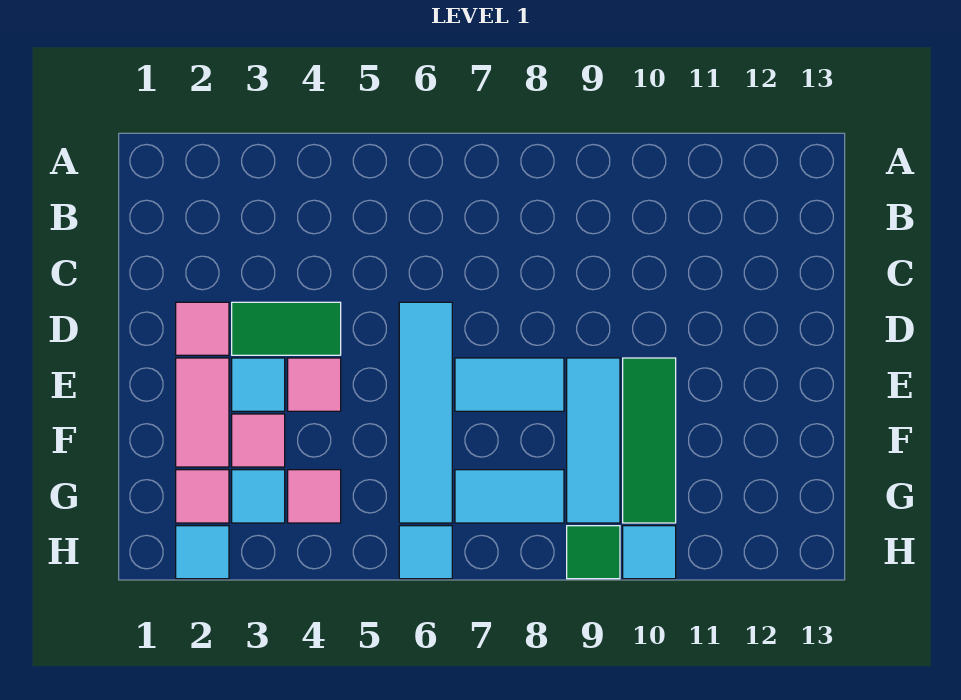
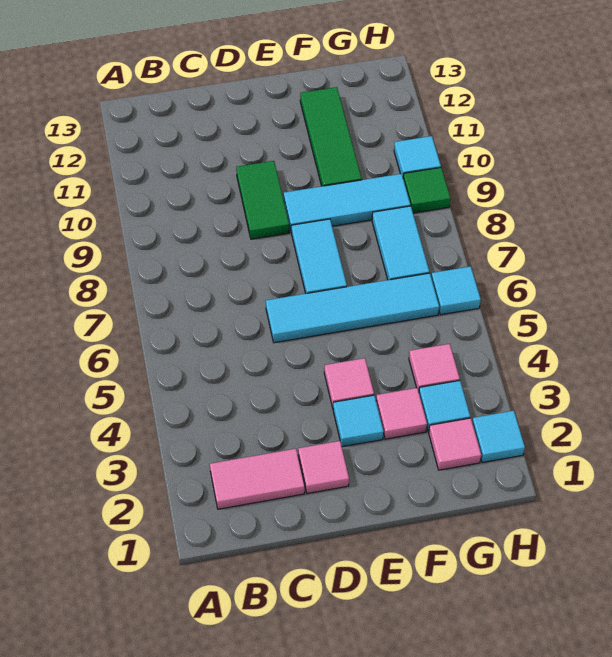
green tile D3:D4 level 1 -> green tile D9:D10 level 1
pink tile E2:F2 level 1 -> pink tile B2:C2 level 1
green tile E10:G10 level 1 -> green tile F10:F12 level 1

